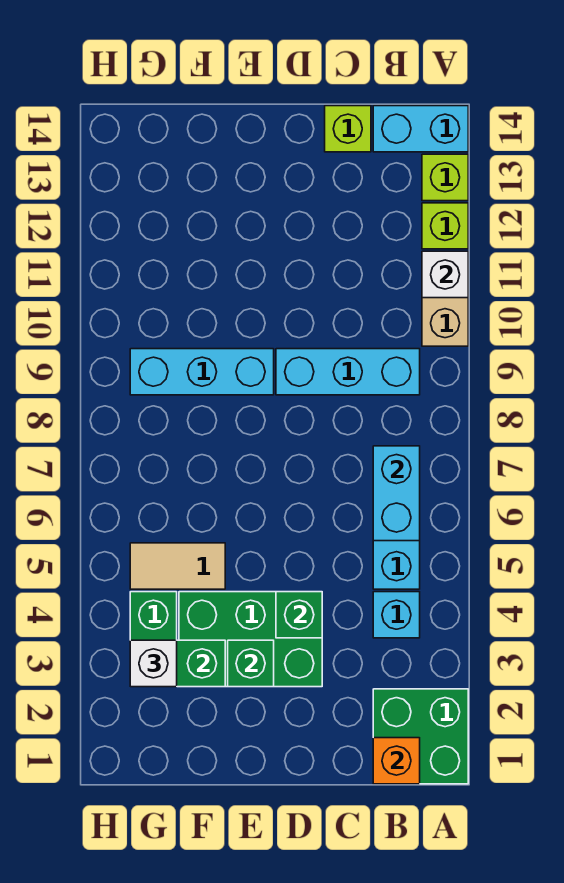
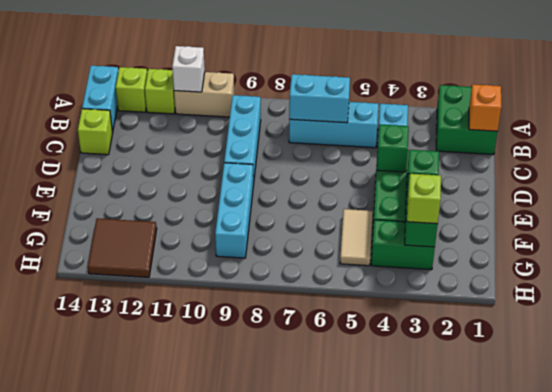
white brick G3 level 3 -> lime brick G3 level 3
none -> brown tile G12:H13 level 1

